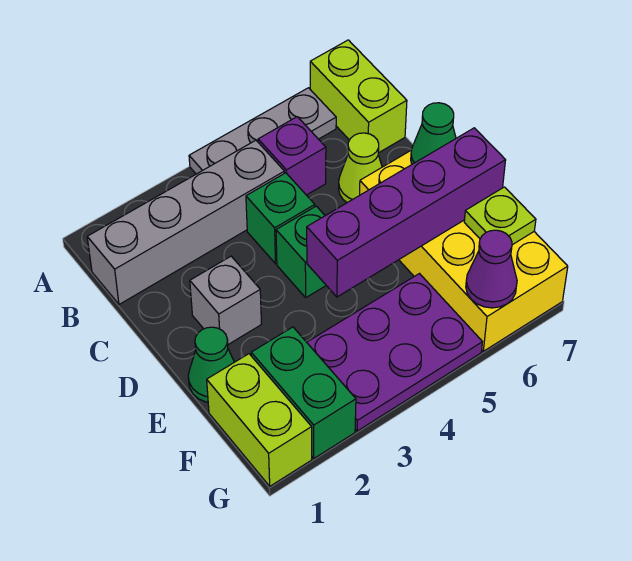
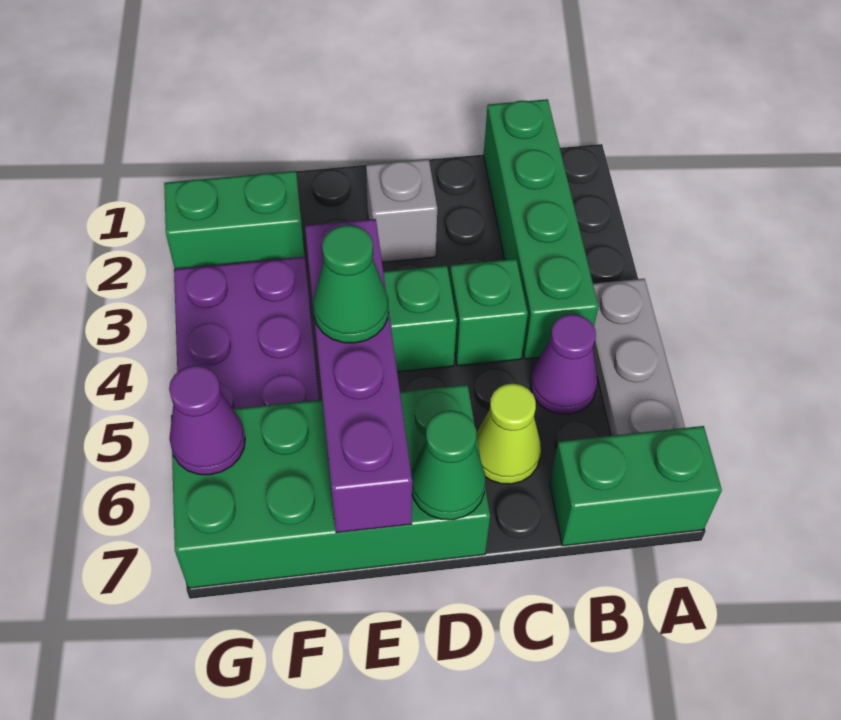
lime brick A7:B7 level 1 -> green brick A7:B7 level 1
grey brick B1:B4 level 1 -> green brick B1:B4 level 1
purple brick B5 level 1 -> purple cone B5 level 1
yellow brick D6:G7 level 1 -> green brick D6:G7 level 1
green cone E1 level 1 -> green cone E5 level 3
lime brick F1:G1 level 1 -> none
lime plate F7 level 2 -> none

